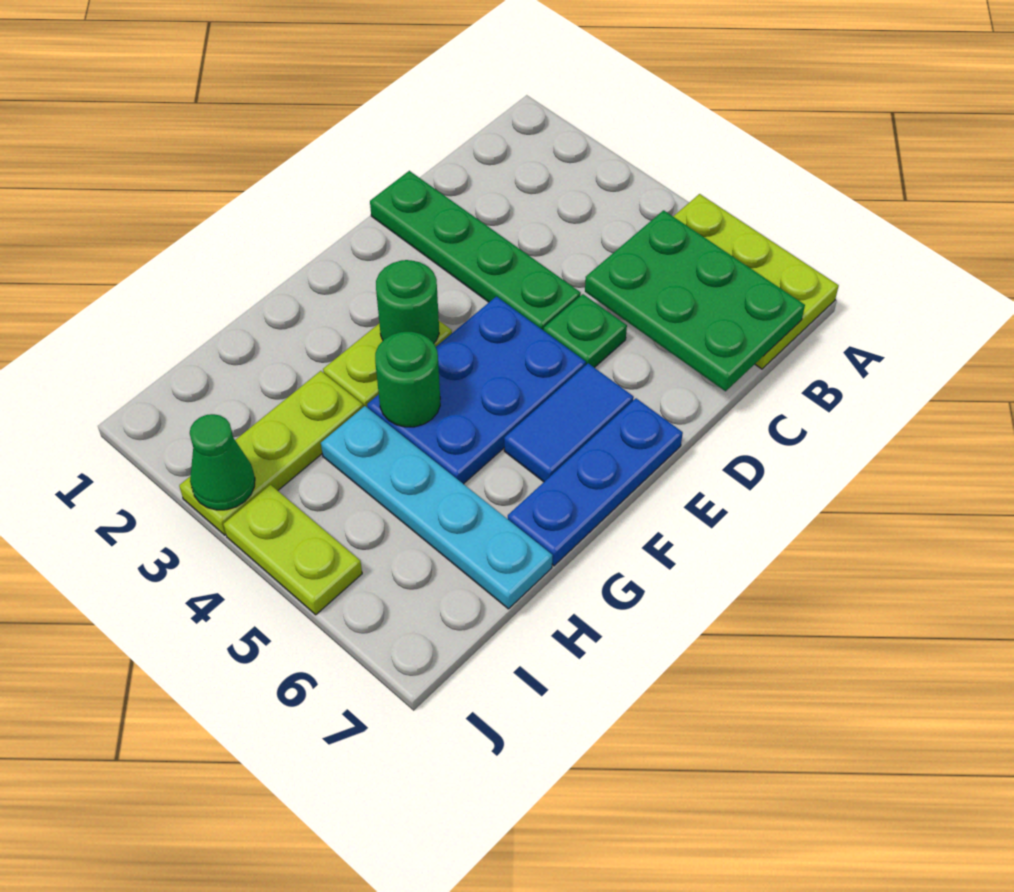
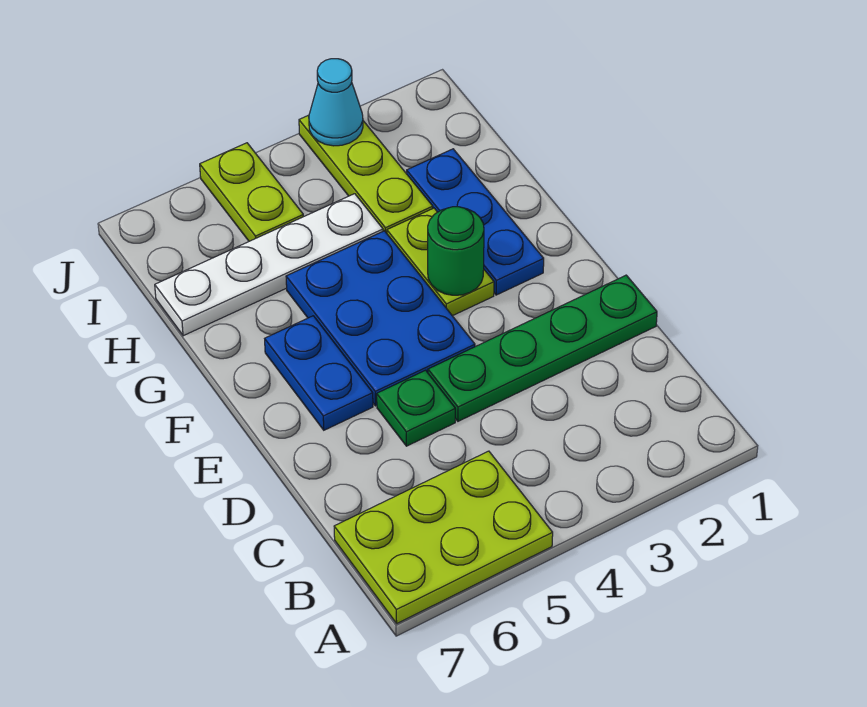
green plate B5:C7 level 2 -> none
blue tile E6:F6 level 1 -> blue plate E6:F6 level 1
blue plate E7:G7 level 1 -> blue plate F2:H2 level 1
green round brick G4 level 2 -> none
cyan plate H4:H7 level 1 -> white plate H4:H7 level 1
green cone J3 level 2 -> cyan cone J3 level 2
lime plate J4:J5 level 1 -> lime plate I5:J5 level 1

